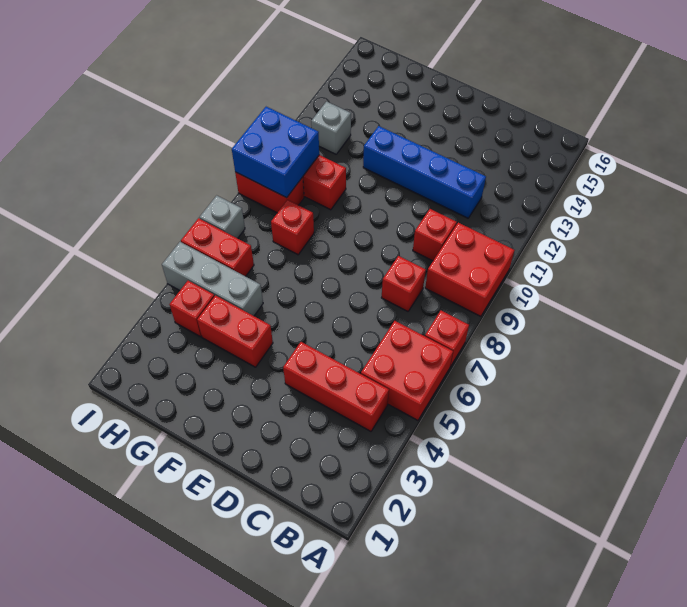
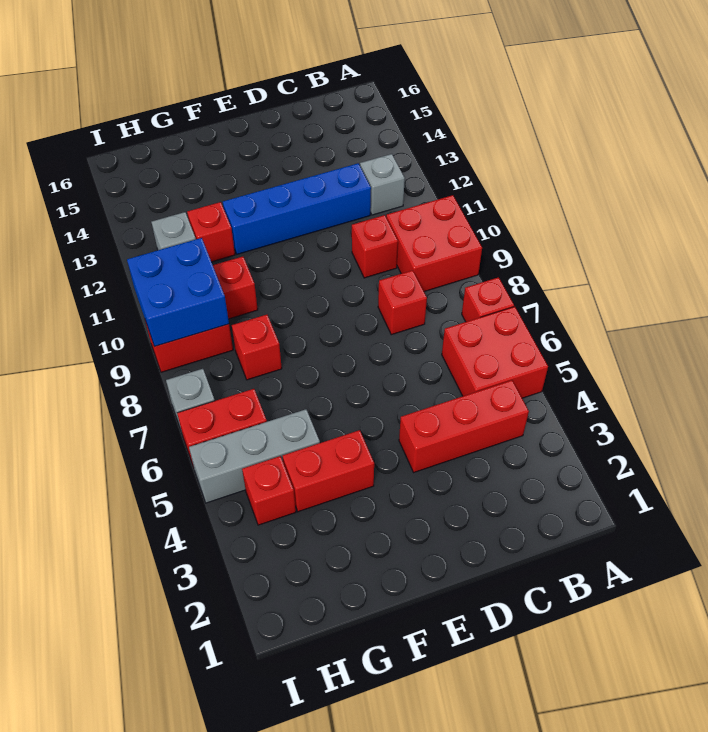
none -> grey brick B12 level 1
none -> red brick G12 level 1

